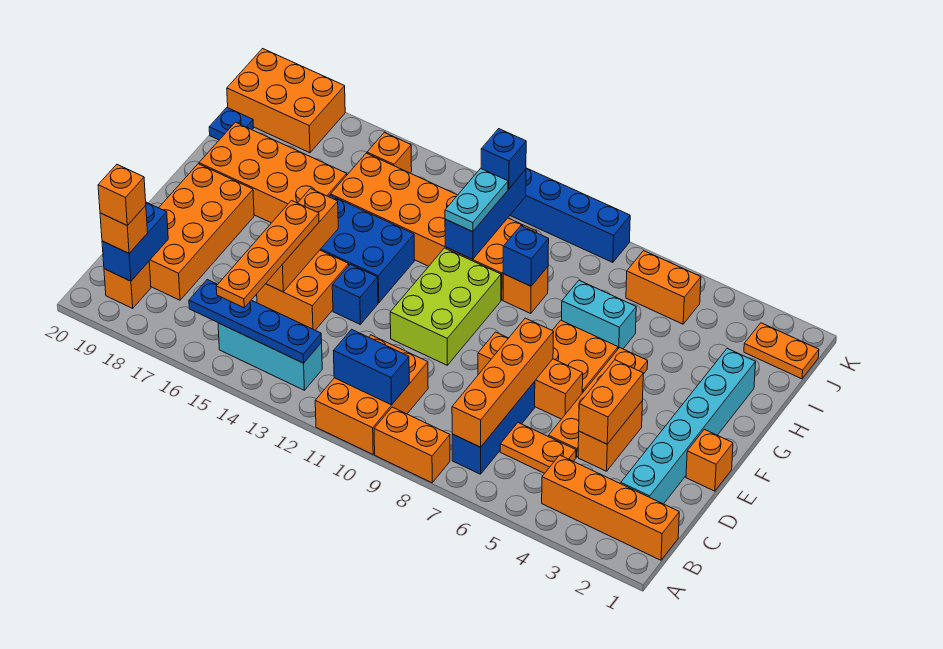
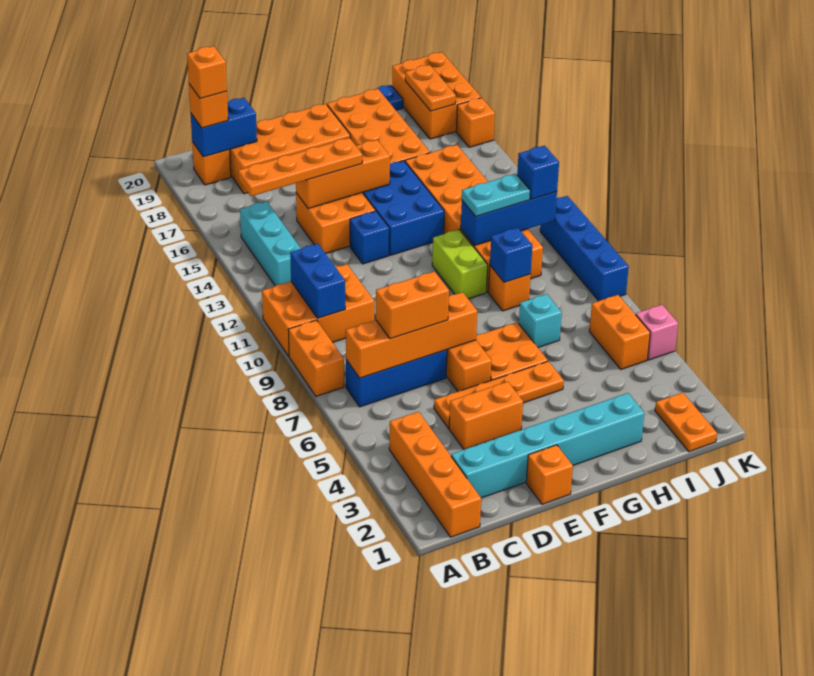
blue plate B13:B16 level 2 -> none
orange plate C5:C6 level 1 -> orange plate J18:J19 level 2
orange brick D4:E4 level 2 -> orange brick C7:D7 level 3
lime brick E10:G11 level 1 -> lime brick G10:G11 level 1
cyan brick H6:H7 level 1 -> cyan brick H7 level 1
orange brick J15 level 1 -> orange brick K17 level 1
none -> pink brick K5 level 1

